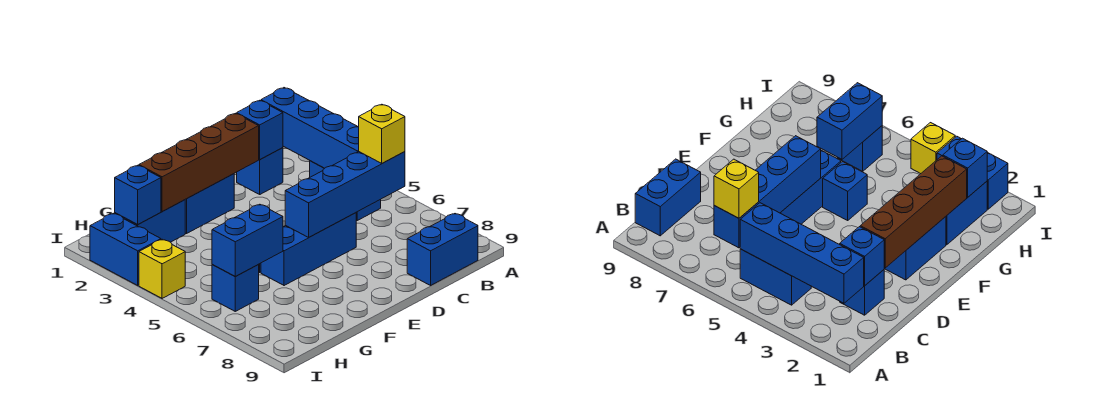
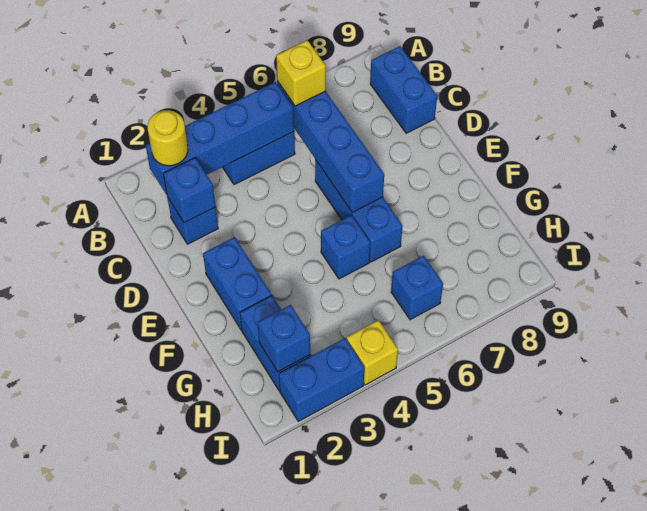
none -> yellow round brick B2 level 3
brown brick D2:G2 level 2 -> none
blue brick G6:H6 level 2 -> none

